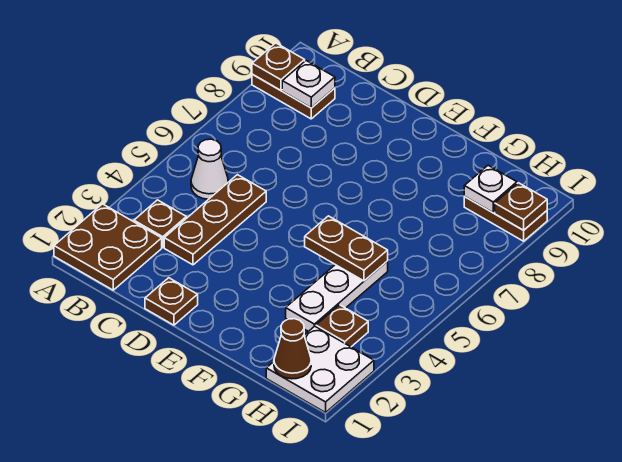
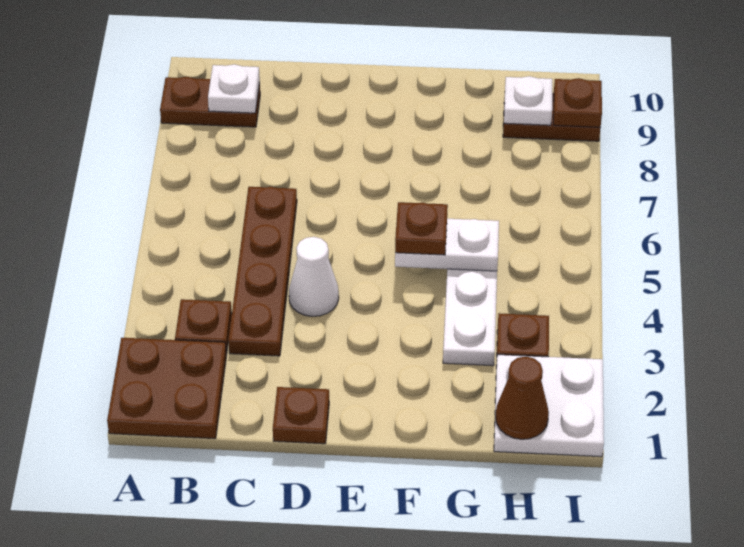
brown plate A9 level 2 -> brown plate F5 level 3
white cone B5 level 1 -> white cone D4 level 1
brown plate C3:C5 level 1 -> brown plate C3:C6 level 1
brown plate F5:G5 level 2 -> white plate F5:G5 level 2

